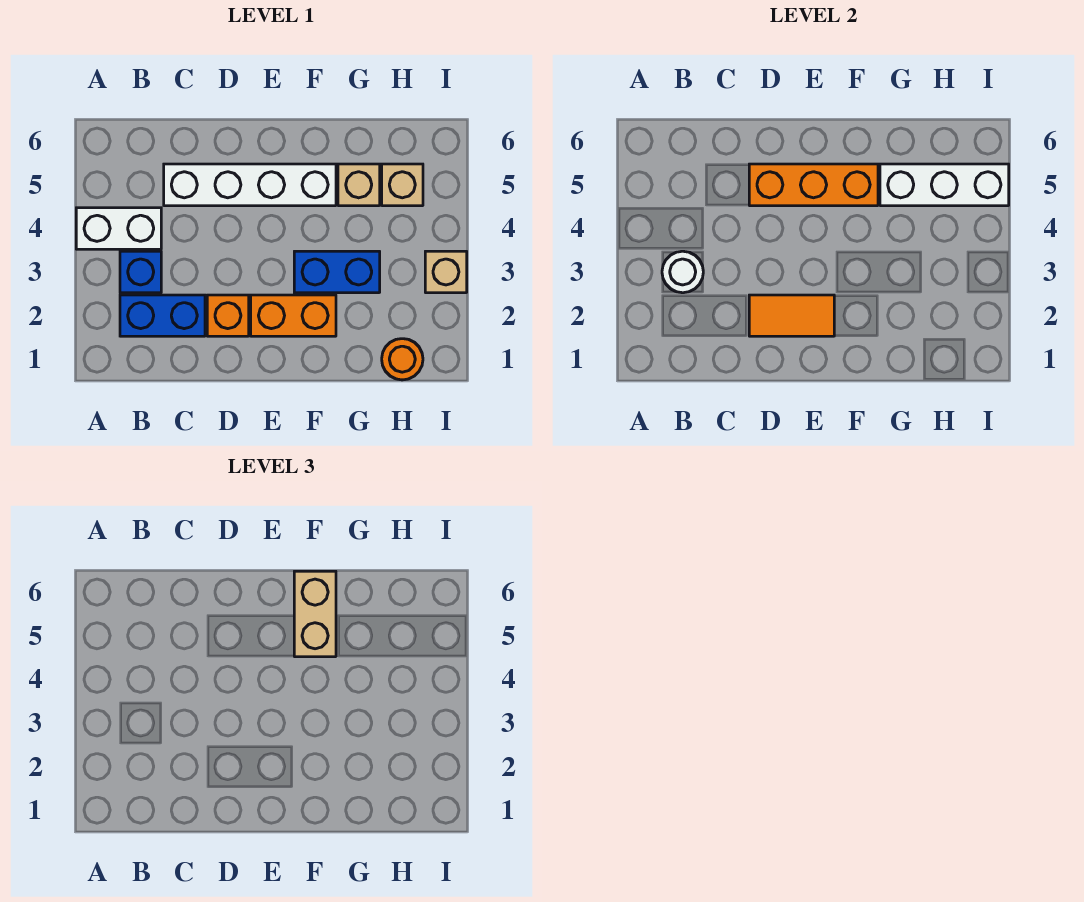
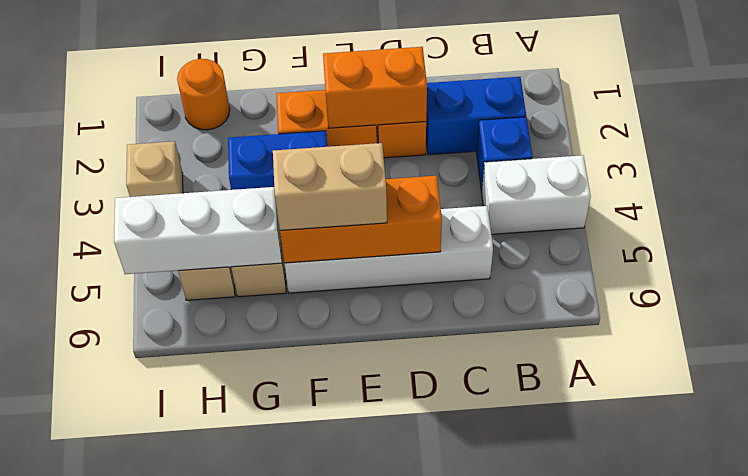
white round brick B3 level 2 -> none
orange tile D2:E2 level 2 -> orange brick D2:E2 level 2
tan brick F5:F6 level 3 -> tan brick E5:F5 level 3

